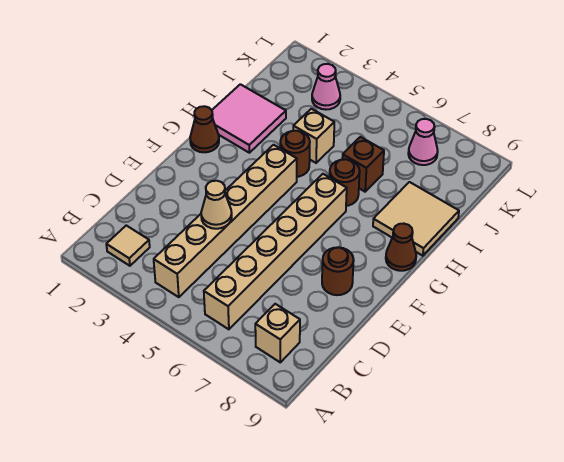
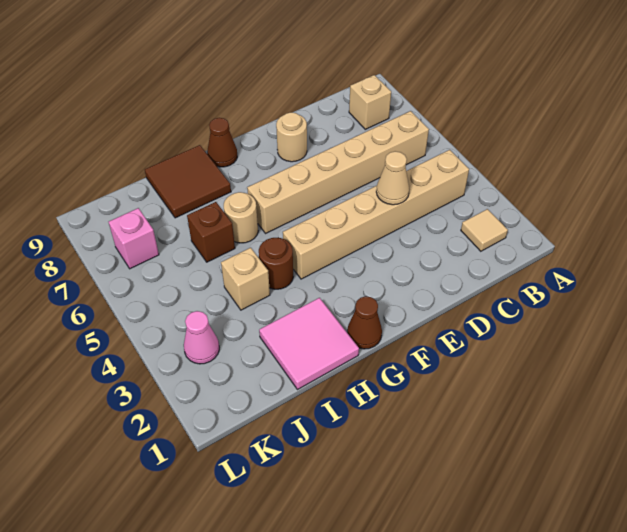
brown round brick E8 level 1 -> tan round brick E8 level 1
brown round brick H6 level 1 -> tan round brick H6 level 1
tan tile H8:I9 level 1 -> brown tile H8:I9 level 1
pink cone K7 level 1 -> pink brick K7 level 1

